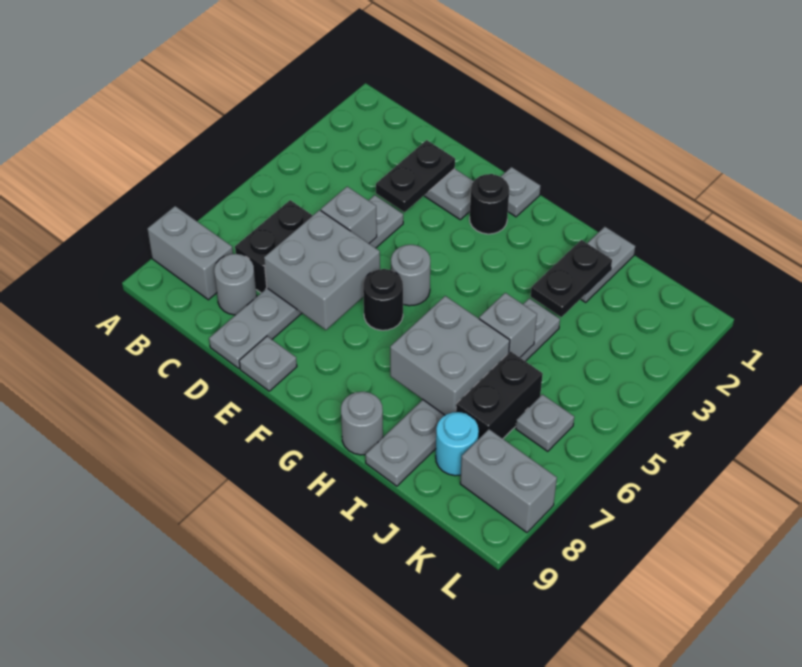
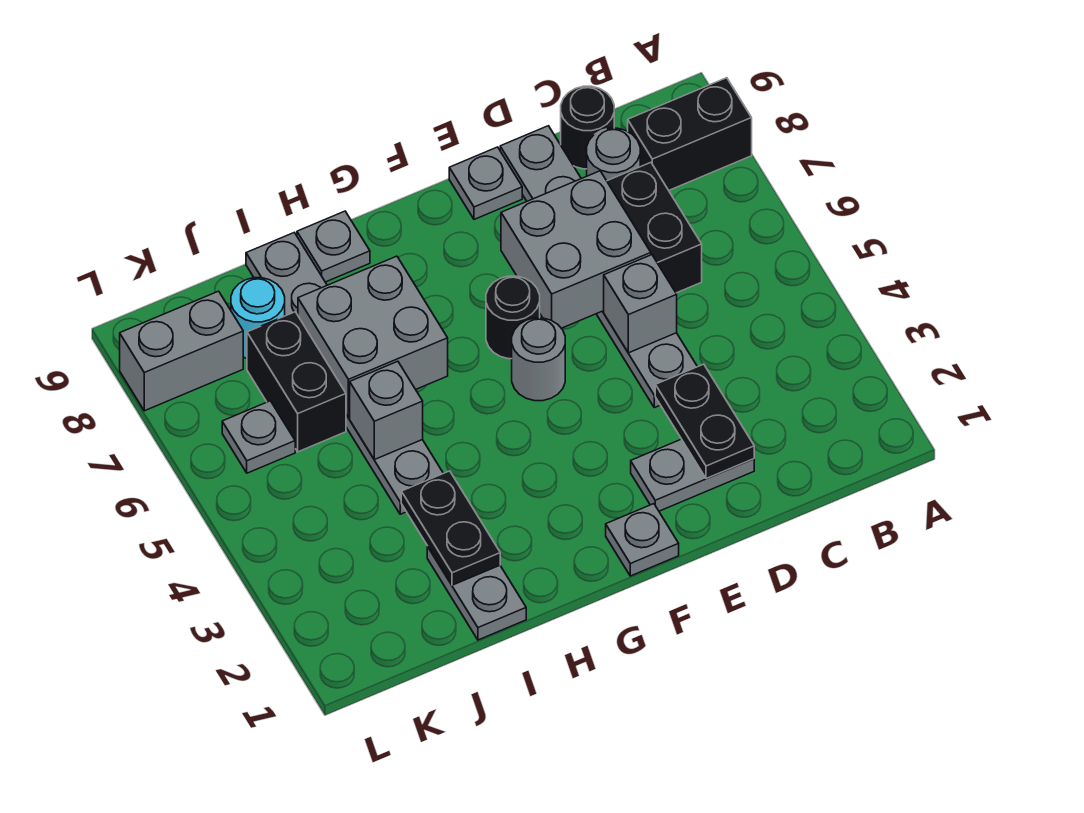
grey brick A8:B8 level 1 -> black brick A8:B8 level 1
black round brick F2 level 1 -> black round brick C9 level 1
grey round brick H9 level 1 -> grey plate H9 level 1

